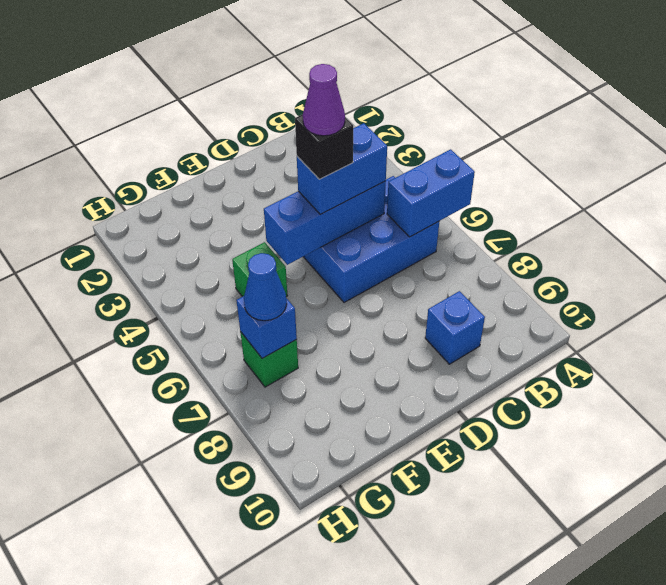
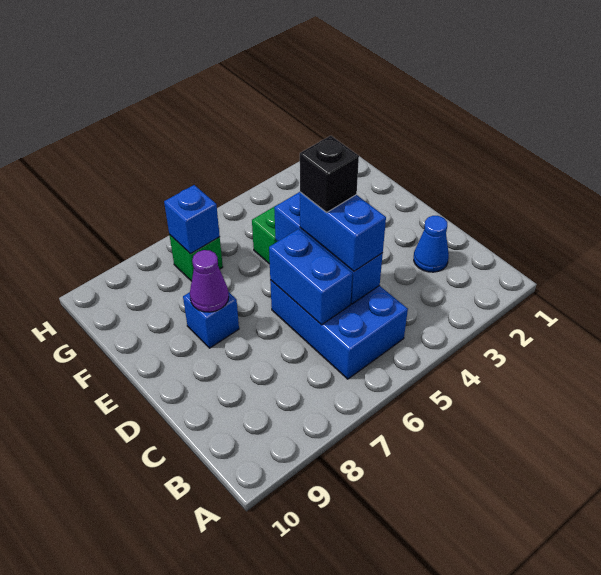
blue brick A6:B6 level 2 -> blue brick C6:D6 level 2
blue brick C9 level 1 -> blue brick E8 level 1
purple cone D5 level 5 -> purple cone E8 level 2
blue cone G7 level 3 -> blue cone C2 level 1

